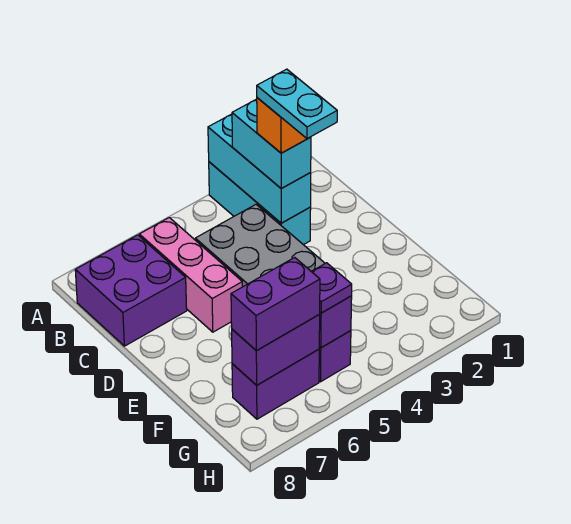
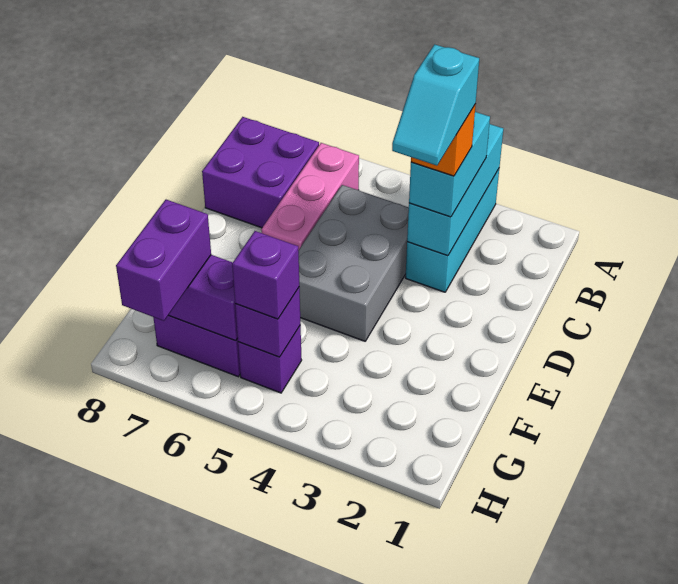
cyan plate C3:D3 level 5 -> cyan slope C3:D3 level 5 top C
purple plate G5 level 3 -> purple brick G5 level 3
purple brick G6:G7 level 3 -> purple brick G7:H7 level 3

